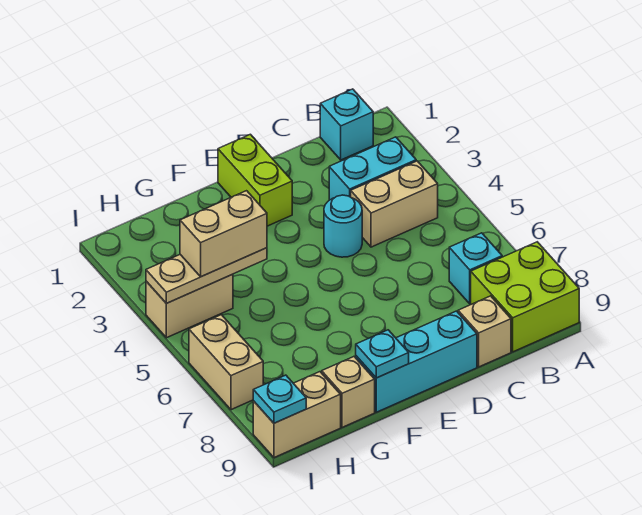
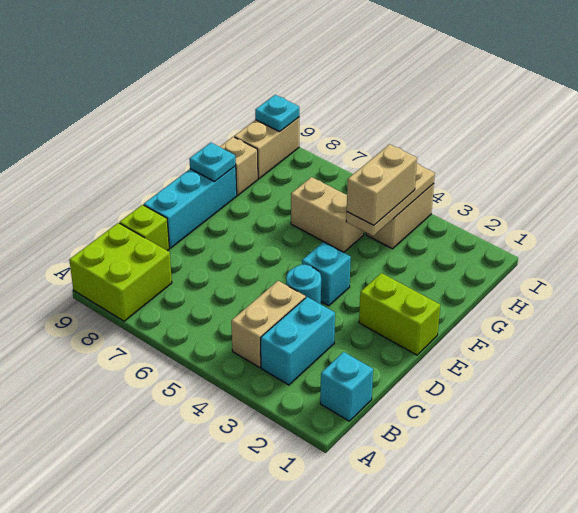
cyan brick B7 level 1 -> cyan brick E4 level 1
tan brick C9 level 1 -> lime brick C9 level 1
tan brick I6:I7 level 1 -> tan brick G5:G6 level 1

